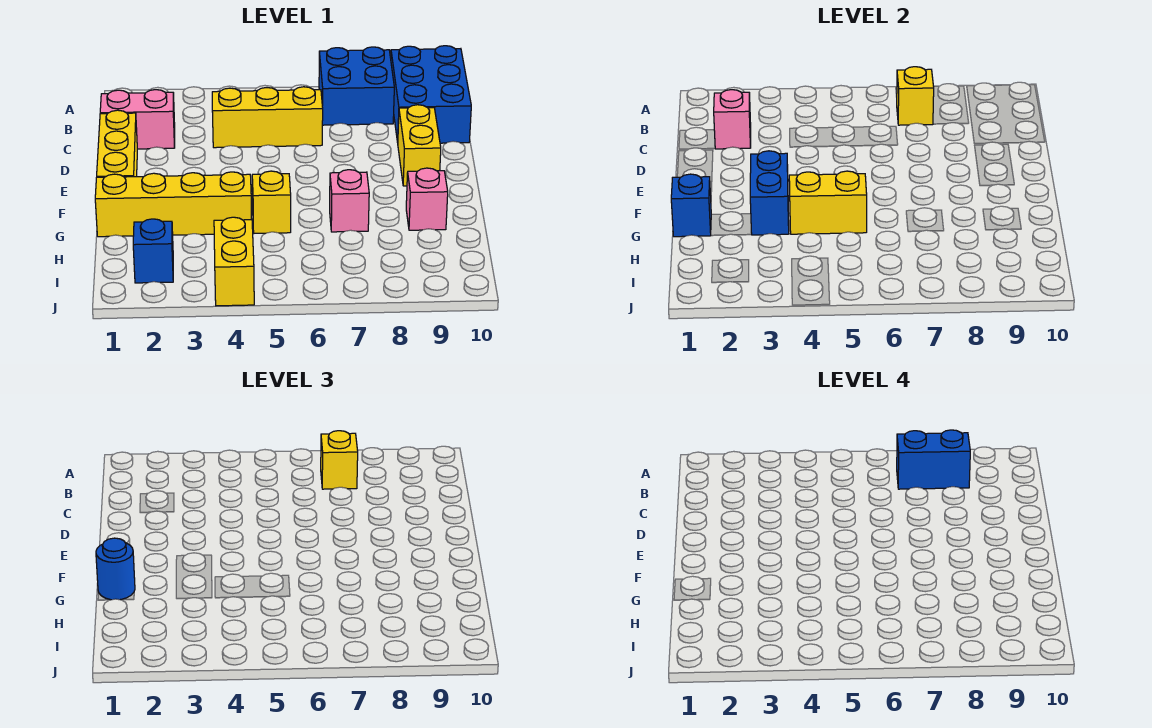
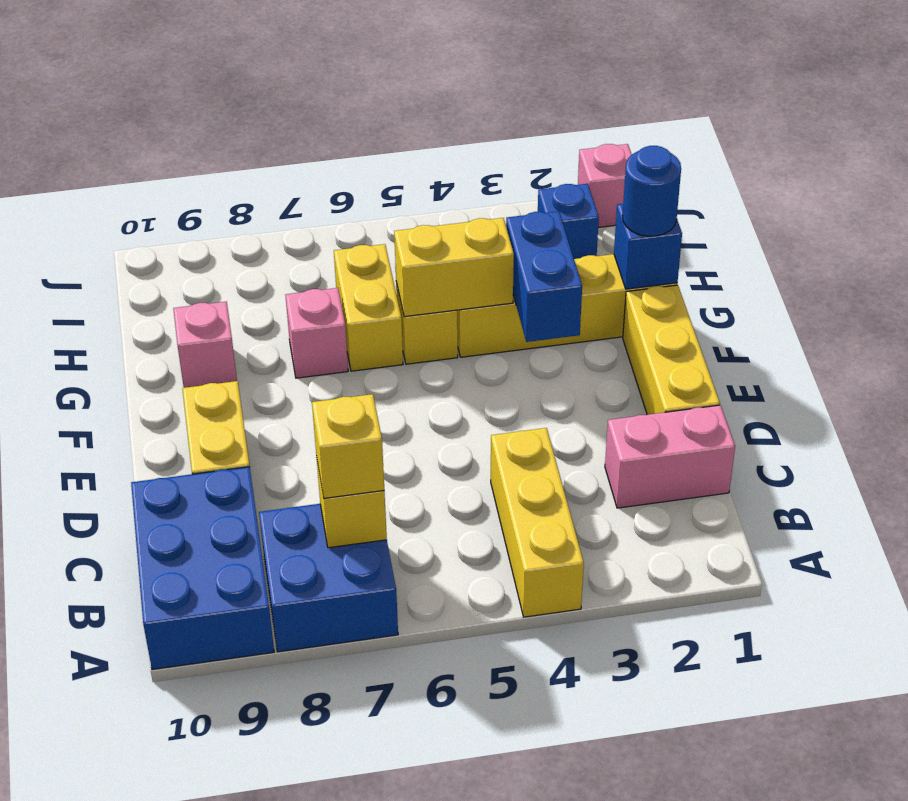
blue brick B7:B8 level 4 -> none
pink brick C2 level 2 -> pink brick J1 level 1
yellow brick C4:C6 level 1 -> yellow brick A4:C4 level 1
yellow brick I4:J4 level 1 -> yellow brick G6:H6 level 1

